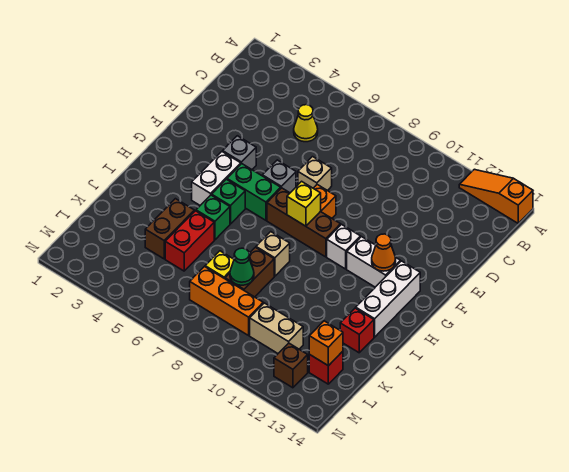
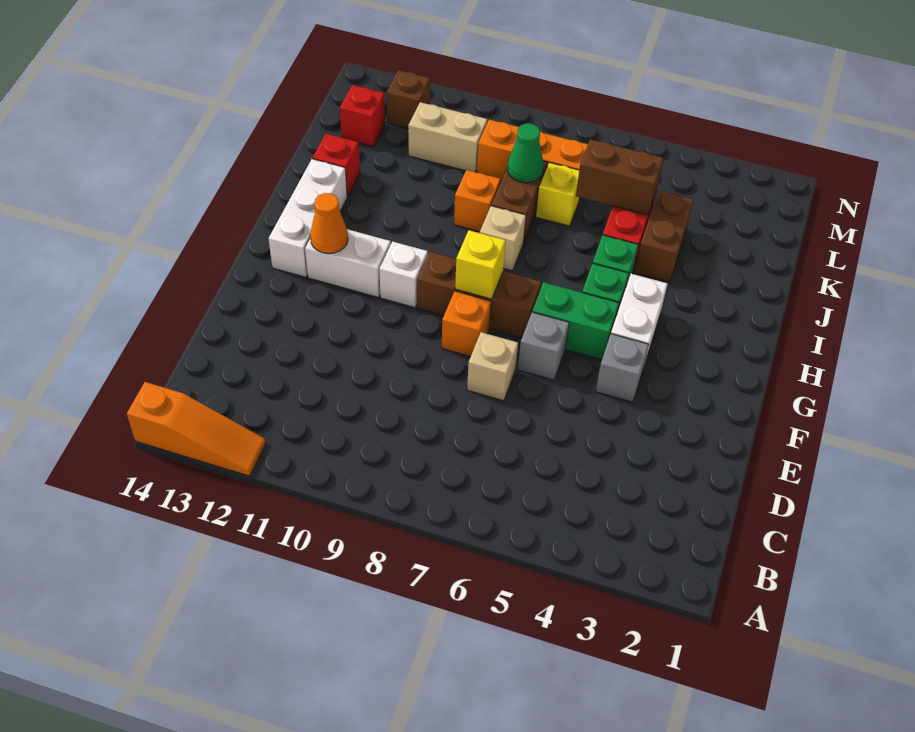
yellow cone C5 level 1 -> none
none -> brown brick K5:K6 level 2
orange brick L13 level 2 -> orange brick J9 level 1

